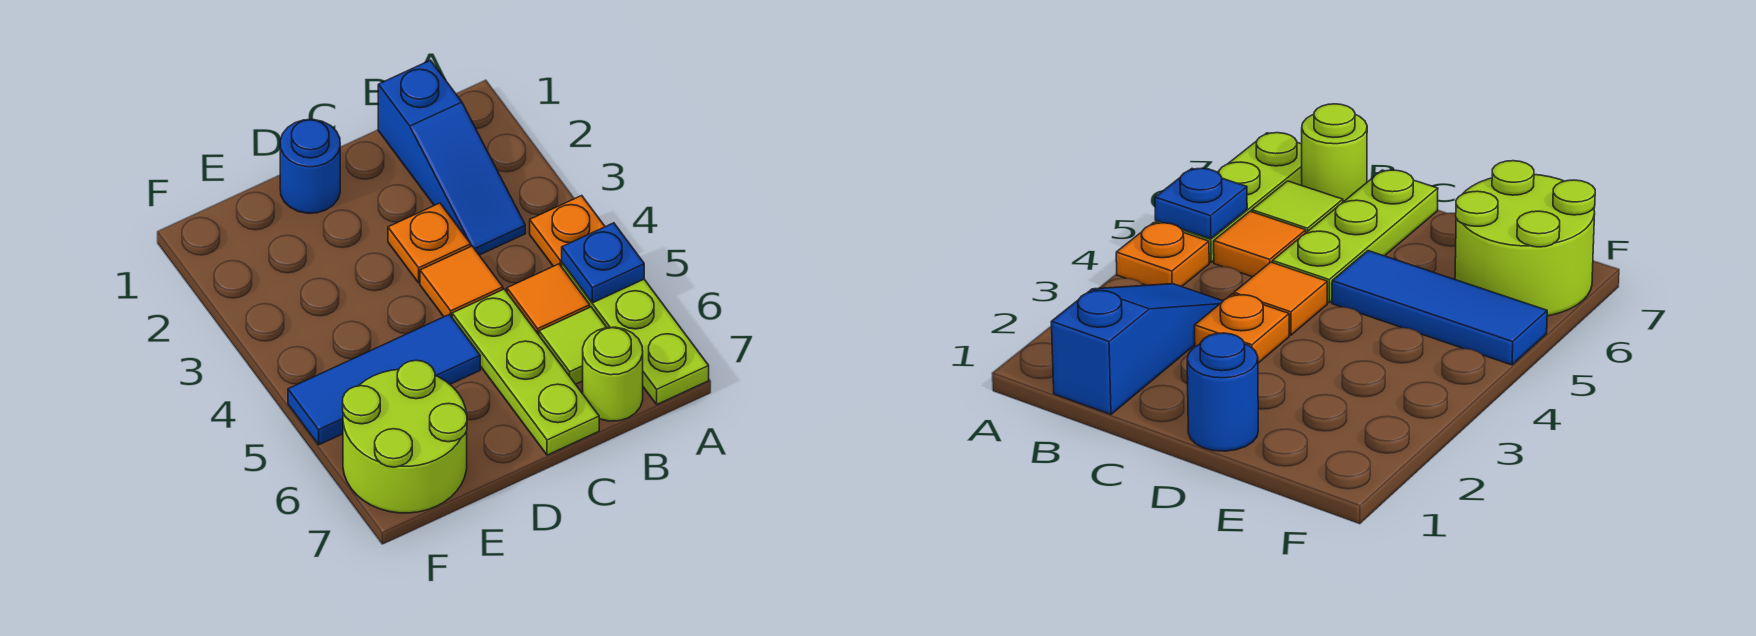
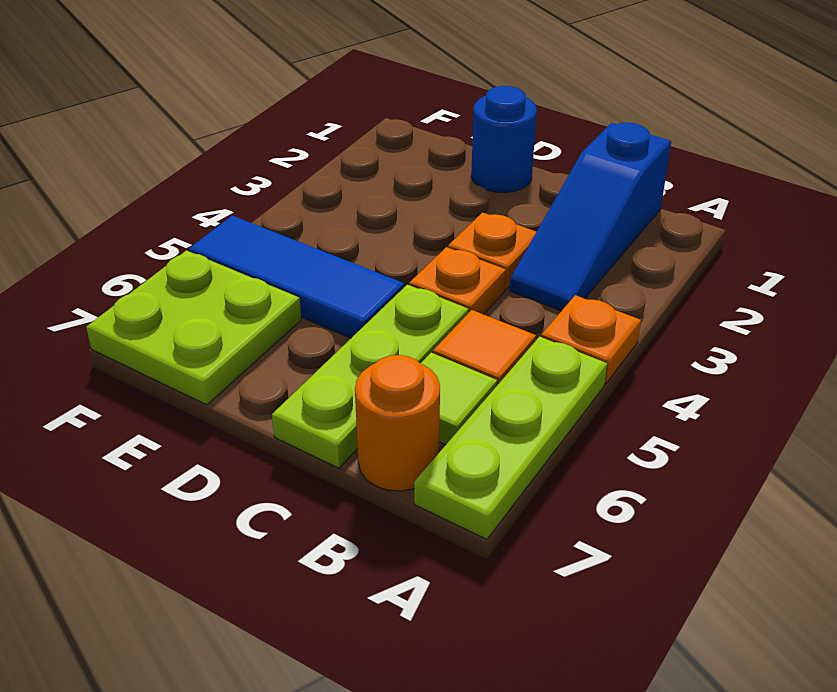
blue plate A5 level 2 -> none
lime round brick B7 level 1 -> orange round brick B7 level 1
orange tile C4 level 1 -> orange plate C4 level 1
lime round brick E6:F7 level 1 -> lime plate E6:F7 level 1

